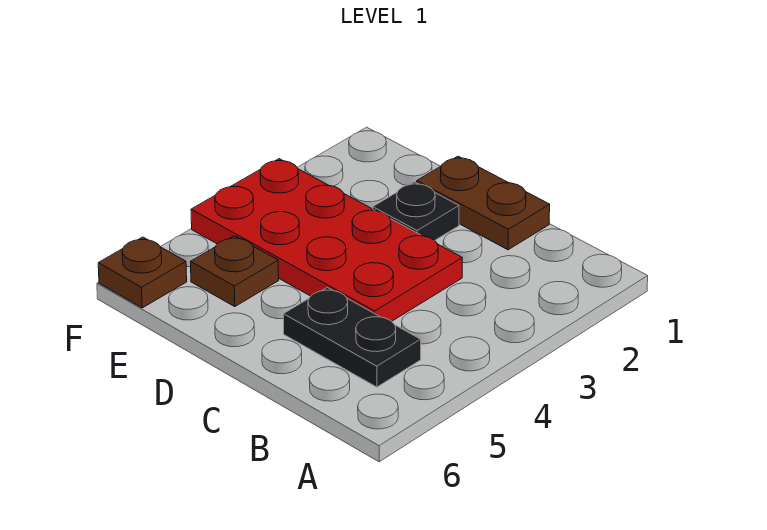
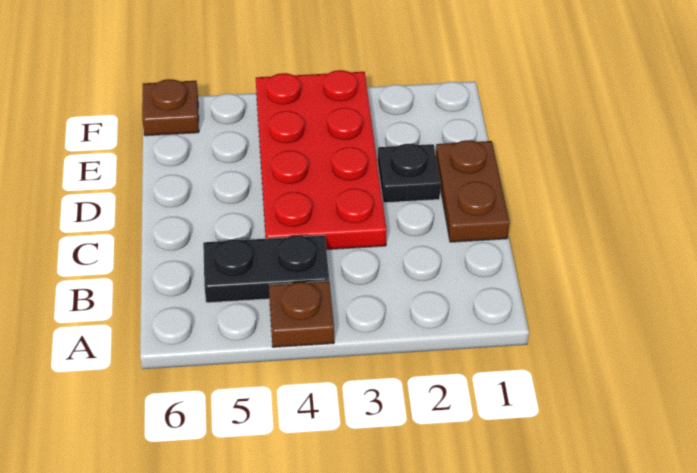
black plate B5:C5 level 1 -> black plate B4:B5 level 1
brown plate E5 level 1 -> brown plate A4 level 1

